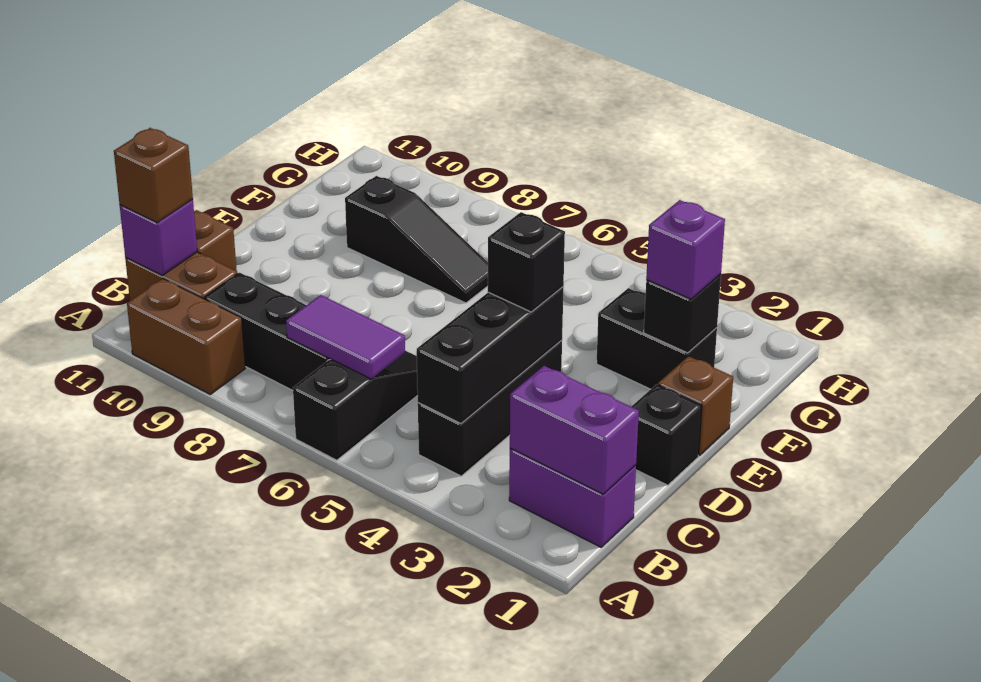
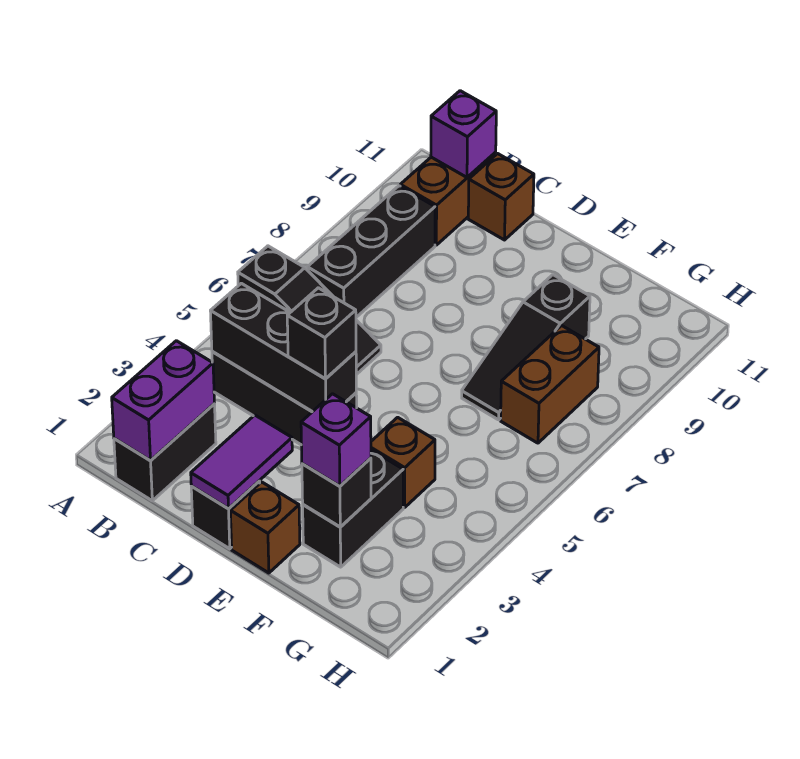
brown brick A9:A10 level 1 -> brown brick G7:G8 level 1
purple brick B1:B2 level 1 -> black brick B1:B2 level 1
purple tile B6:B7 level 2 -> purple tile D1:D2 level 2
brown brick B11 level 3 -> brown brick F4 level 1

